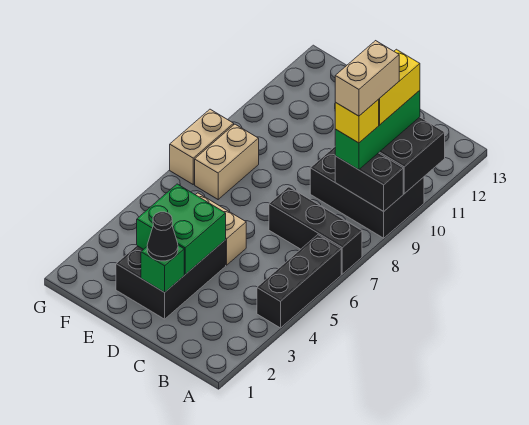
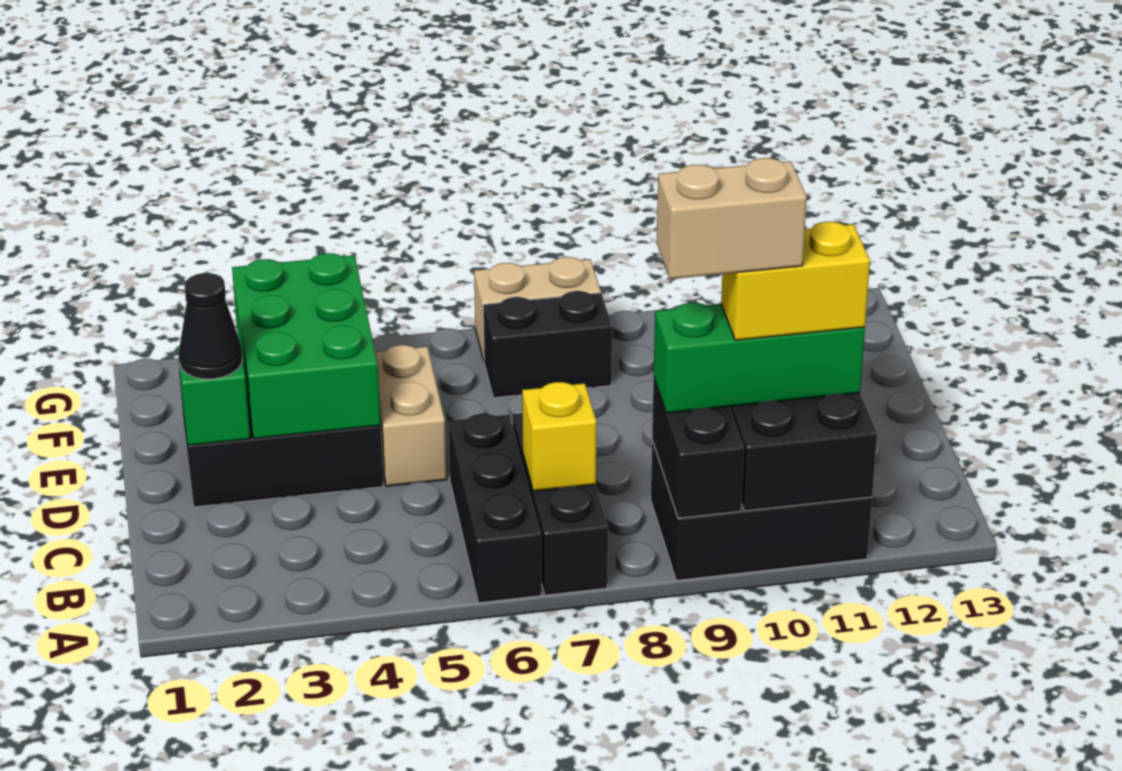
black brick A4:A6 level 1 -> black brick A6:C6 level 1
black brick A9:C10 level 1 -> black brick A9:B11 level 1
yellow brick B9 level 4 -> yellow brick B7 level 2
green brick D3:E4 level 2 -> green brick D3:F4 level 2
tan brick F7:F8 level 1 -> black brick F7:F8 level 1

